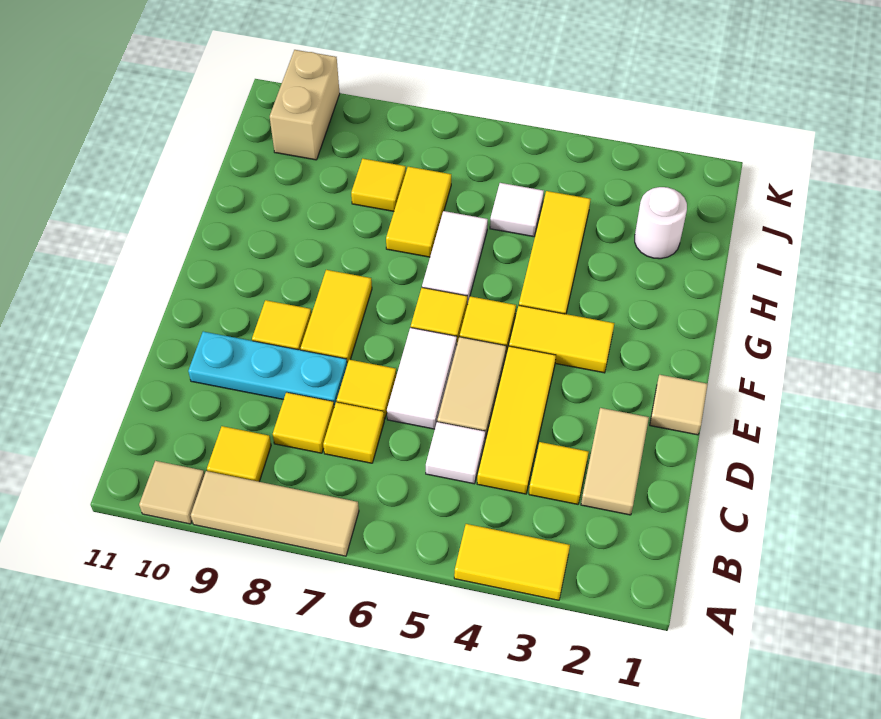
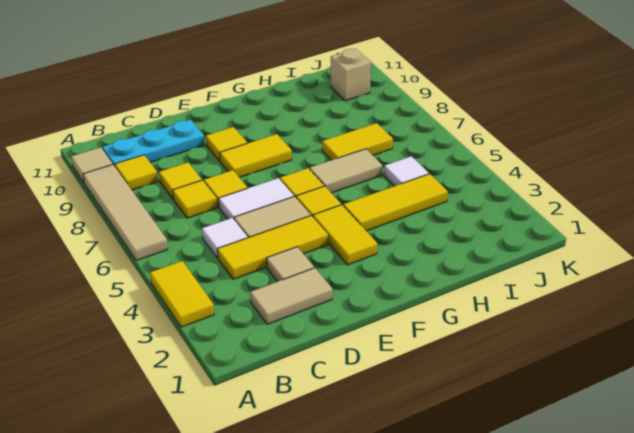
tan tile A7:A9 level 1 -> tan tile A6:A9 level 1
yellow tile C3 level 1 -> none
cyan plate D8:D10 level 1 -> cyan plate B10:D10 level 1
tan tile E1 level 1 -> tan tile D3 level 1
white tile G6:H6 level 1 -> tan tile G6:H6 level 1
white round brick I2 level 1 -> none
yellow tile I8 level 1 -> none
tan brick J10:K10 level 1 -> tan brick J10 level 1

